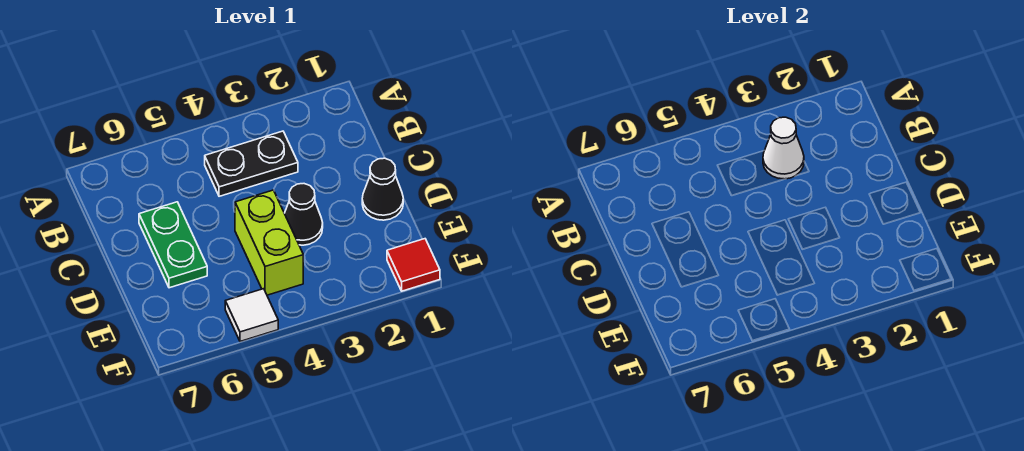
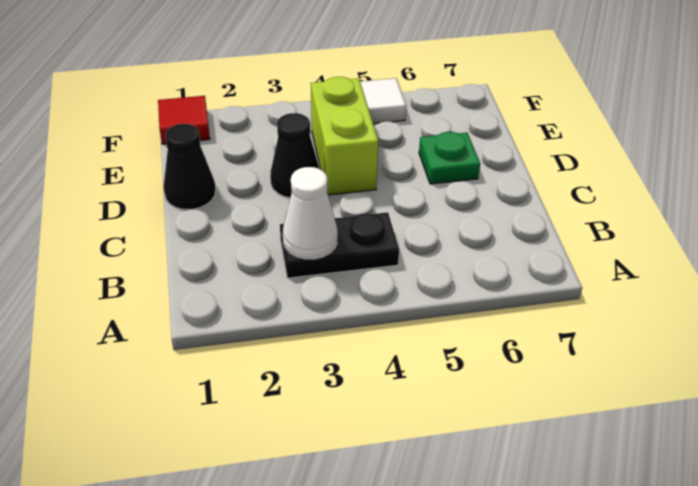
green plate C6:D6 level 1 -> green plate D6 level 1

